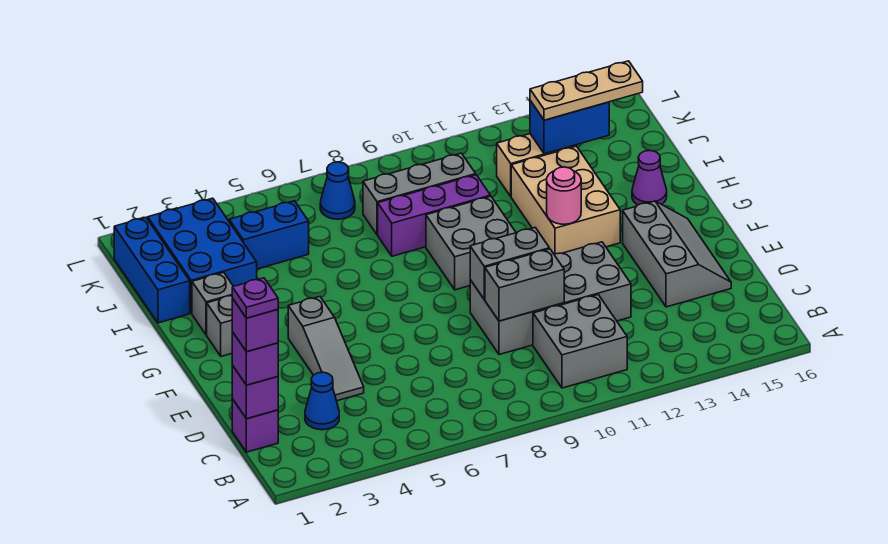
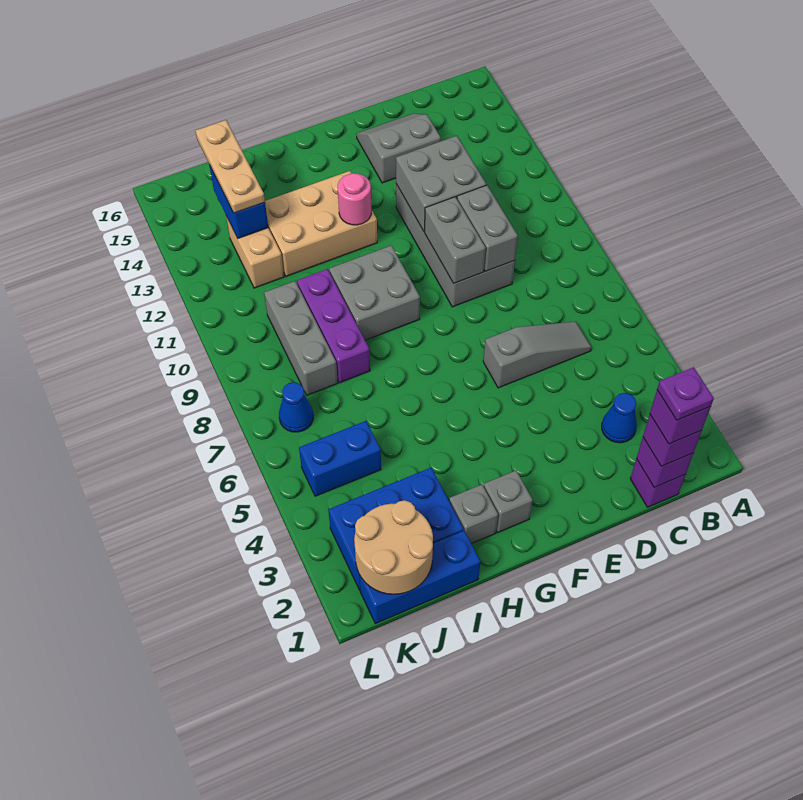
grey brick B10:C11 level 1 -> grey brick D11:E12 level 2
grey slope D4:F4 level 1 top F -> grey slope C6:E6 level 1 top E
grey slope D14:F15 level 1 top 14 -> grey slope D14:E15 level 1 top 14
purple cone H15 level 1 -> none
none -> tan round brick J1:K2 level 2
blue brick J4:J5 level 1 -> blue brick J5:K5 level 1

